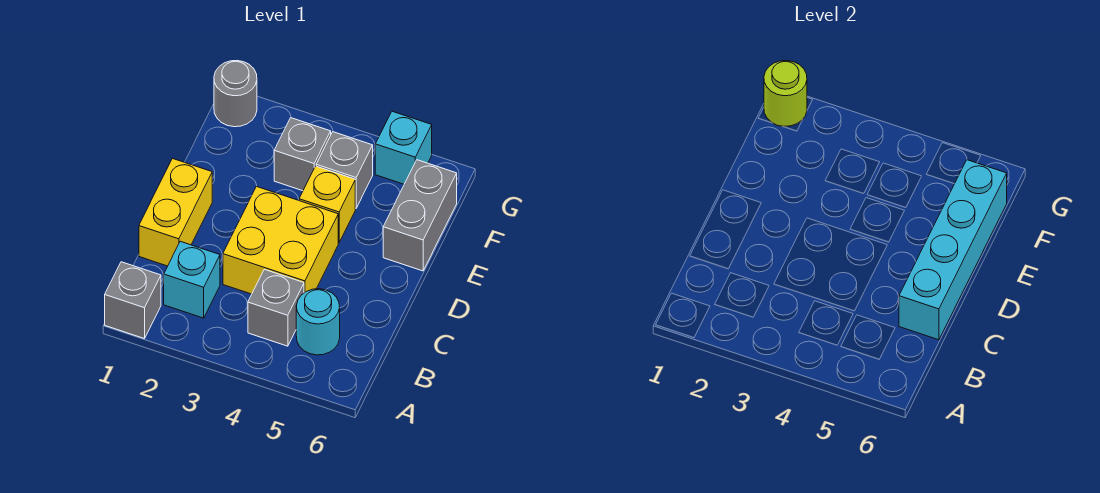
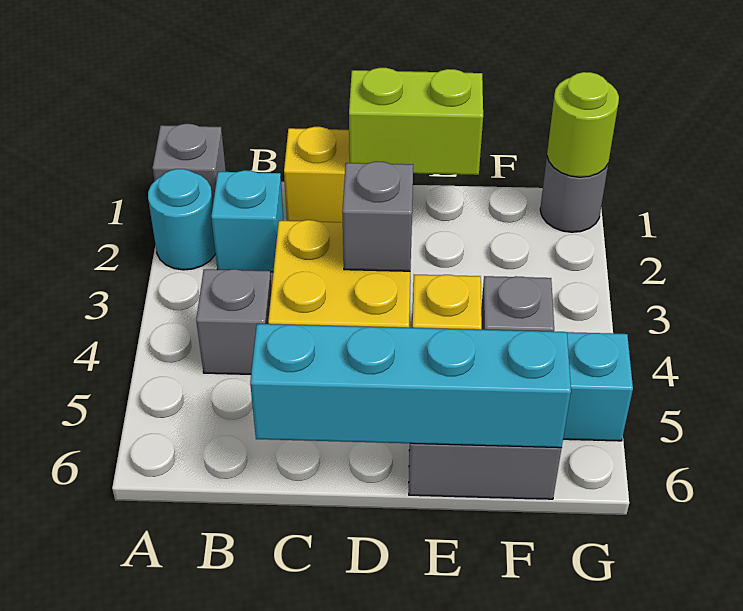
cyan round brick B5 level 1 -> cyan round brick A2 level 1
none -> lime brick D1:E1 level 2
grey brick F3 level 1 -> grey brick D3 level 2

